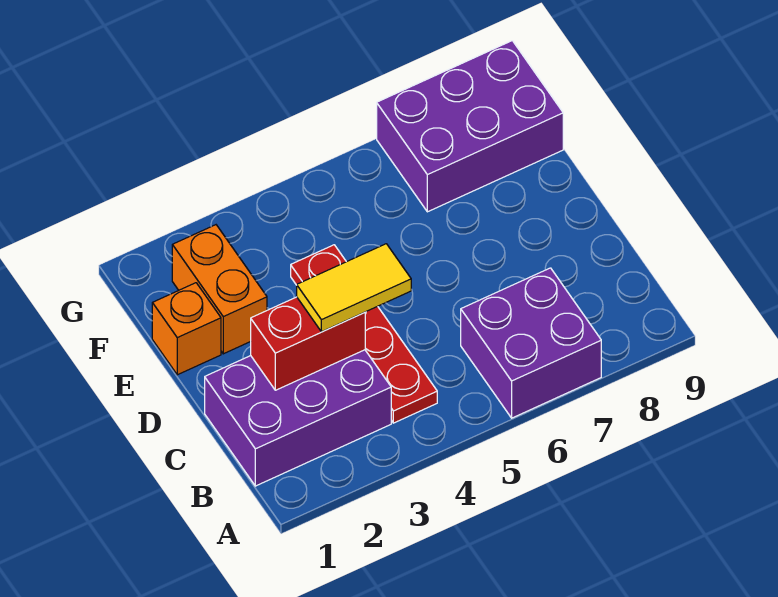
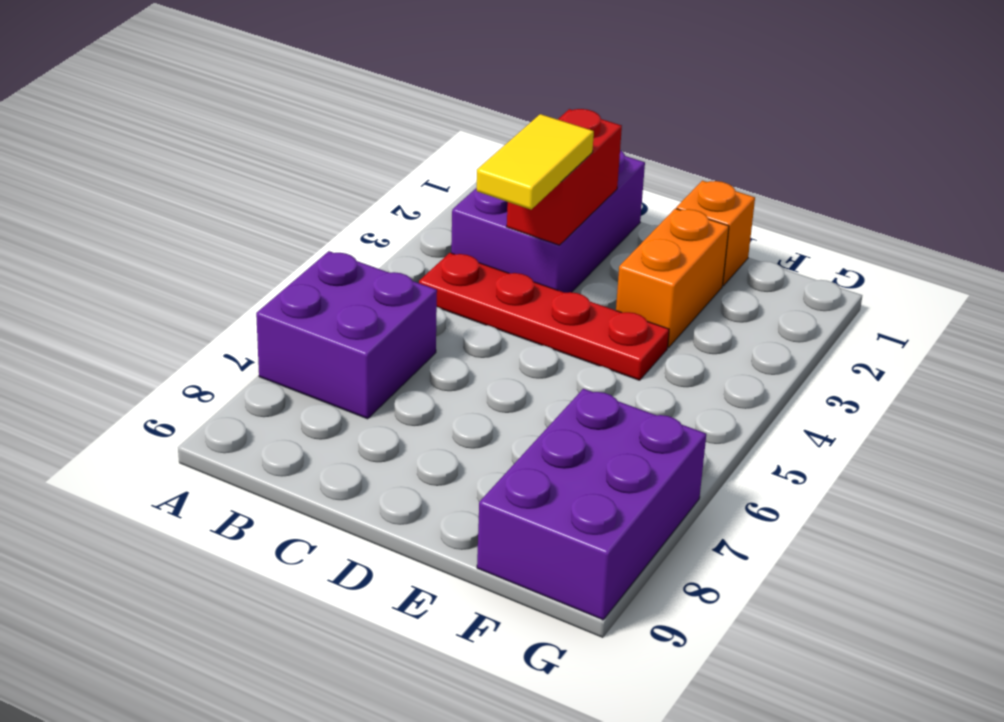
orange brick E2:F2 level 1 -> orange brick E2:E3 level 1

